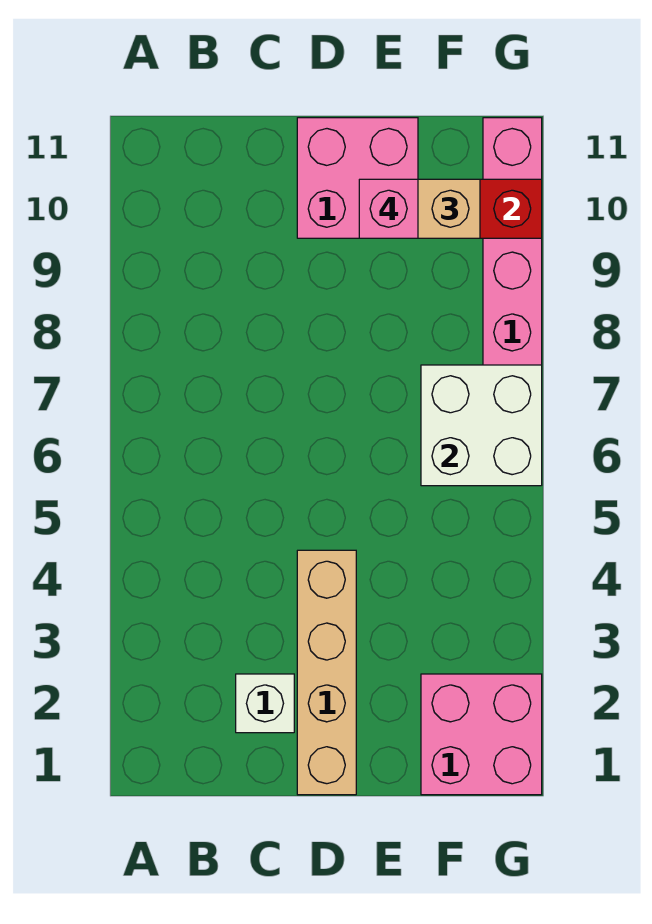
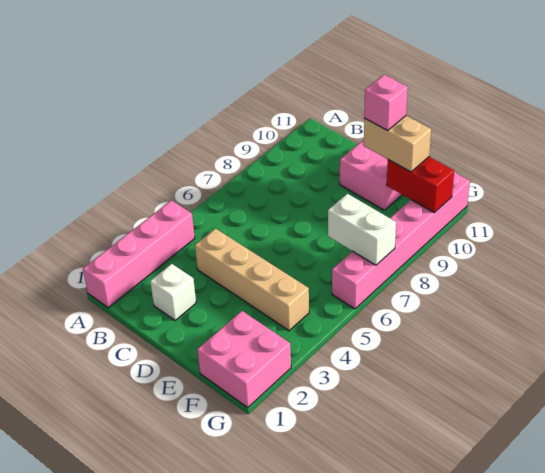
none -> pink brick A1:A4 level 1
tan brick D1:D4 level 1 -> tan brick C4:F4 level 1
white brick F6:G7 level 2 -> white brick F7:G7 level 2

